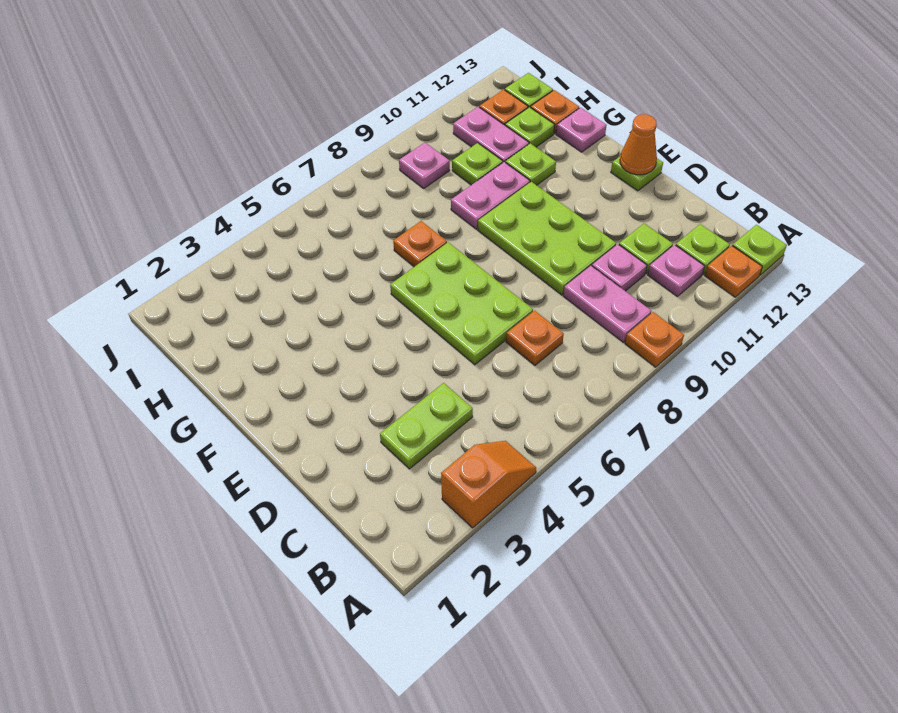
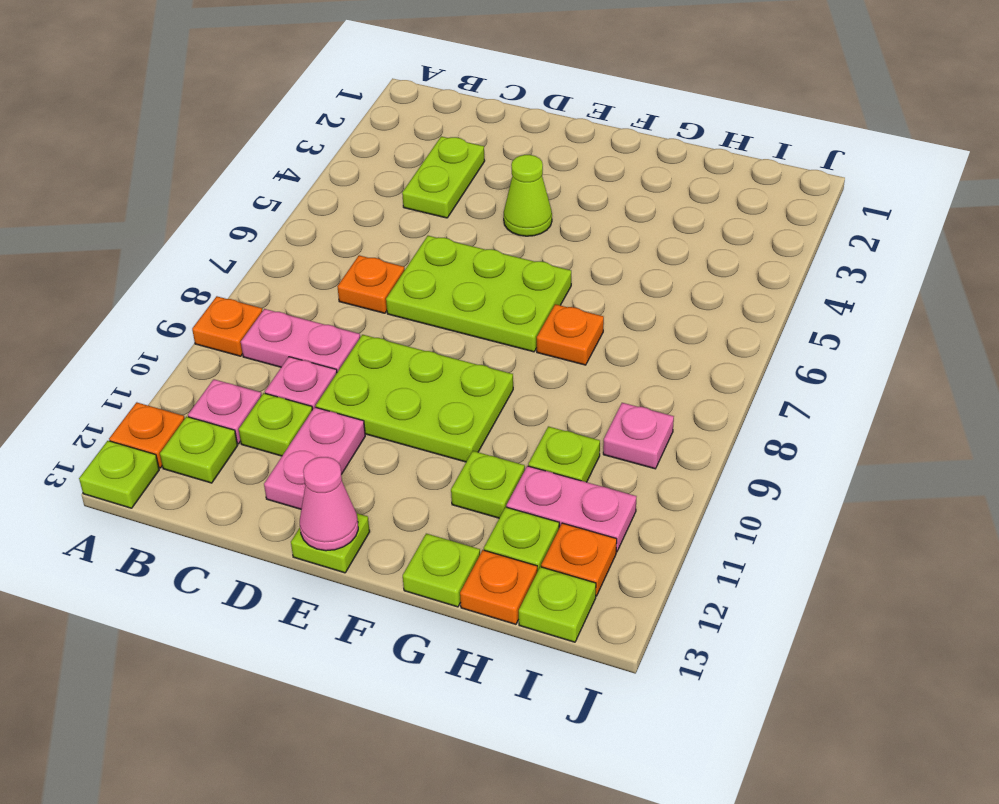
orange slope A3:A4 level 1 top 3 -> none
none -> lime cone E4 level 1
orange cone E13 level 2 -> pink cone E13 level 2
pink plate G9:G10 level 1 -> pink plate D11:D12 level 1
pink plate G13 level 1 -> lime plate G13 level 1

